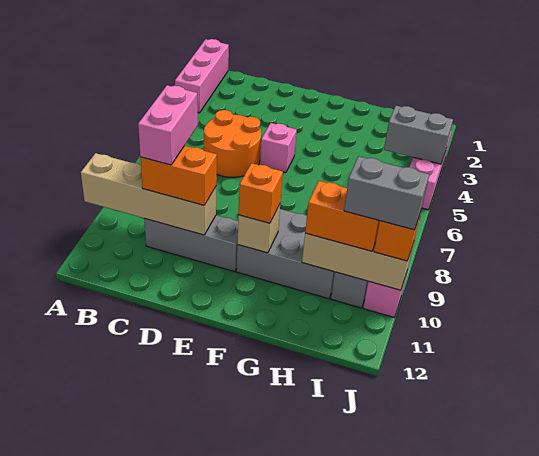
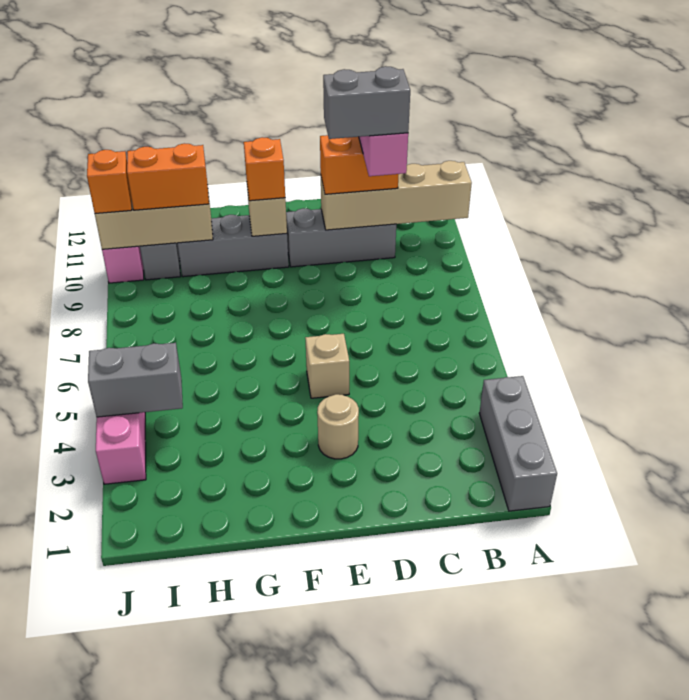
pink brick A1:A3 level 1 -> grey brick A1:A3 level 1
orange round brick C5:D6 level 1 -> none
none -> tan round brick E3 level 1
pink brick E5 level 1 -> tan brick E5 level 1
grey brick F9:H10 level 1 -> grey brick F10:H10 level 1
grey brick I10:J10 level 4 -> grey brick C9:D9 level 5

